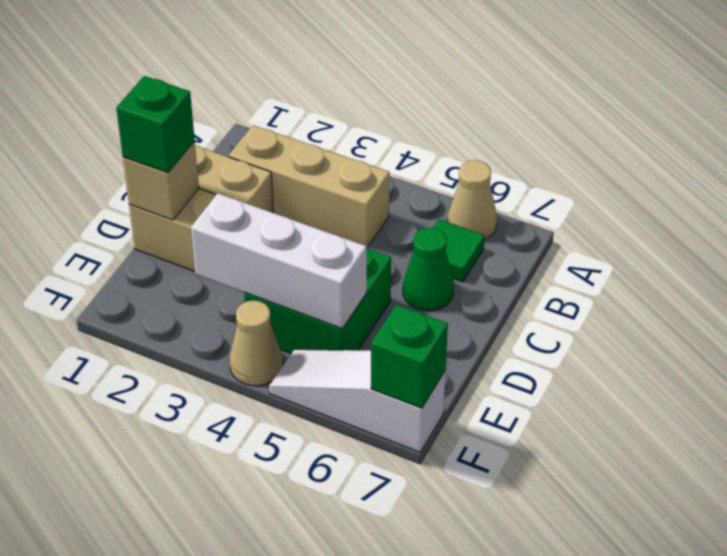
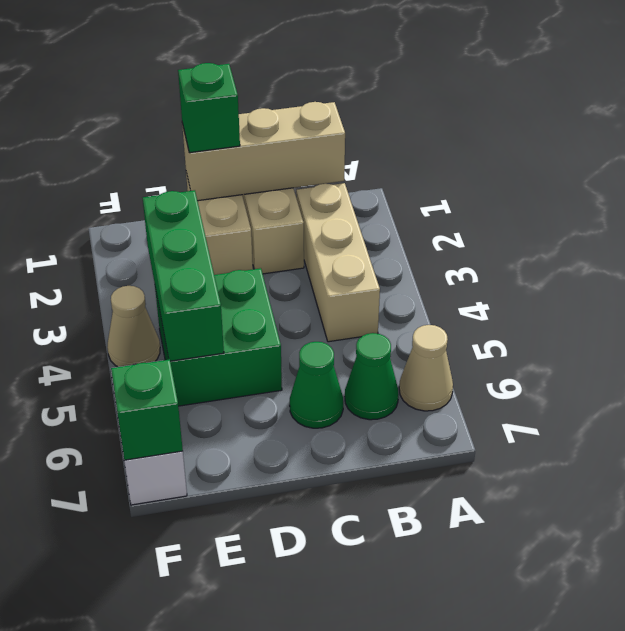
green tile B6 level 1 -> green cone B6 level 1
tan brick D1 level 2 -> tan brick B1:D1 level 2
white brick E3:E5 level 2 -> green brick E3:E5 level 2

